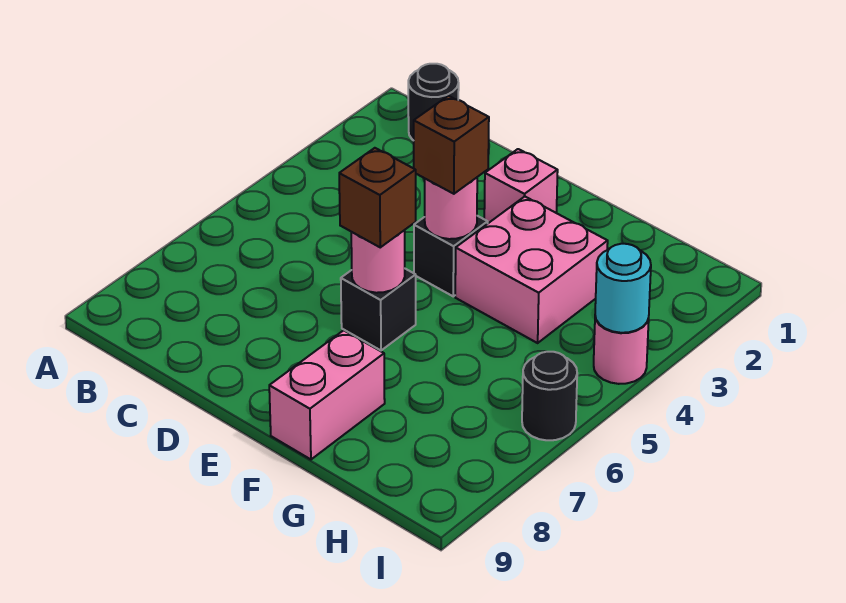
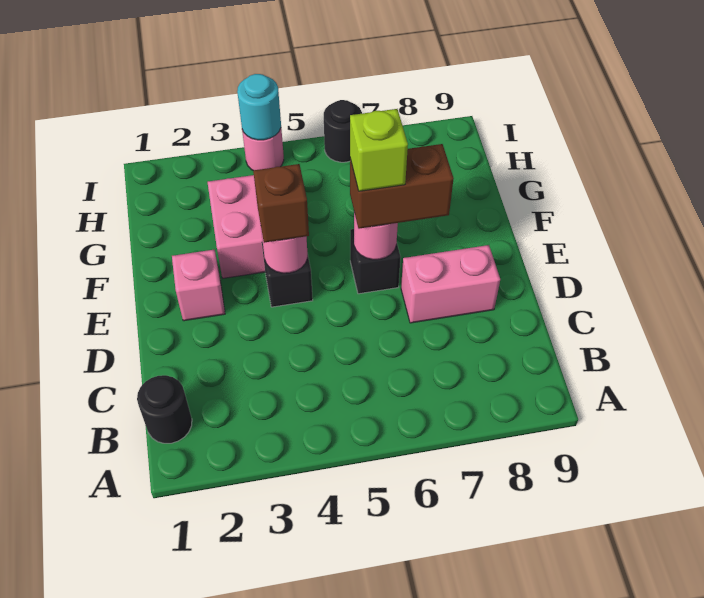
brown brick E6 level 3 -> brown brick E6:E7 level 3
none -> lime brick E6 level 4
pink brick F8:F9 level 1 -> pink brick D7:D8 level 1

